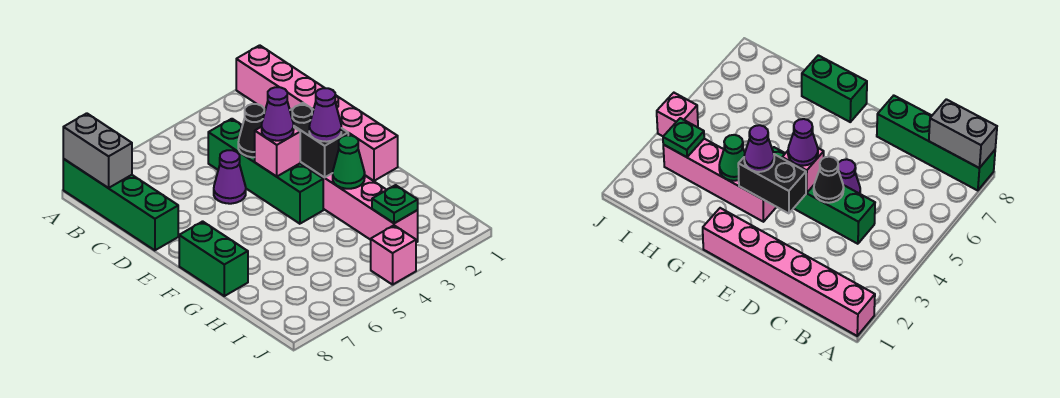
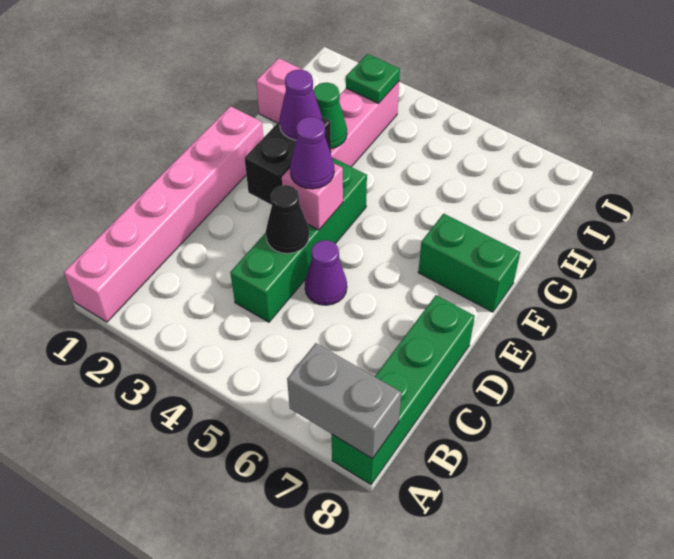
grey brick A8:B8 level 2 -> grey brick A7:A8 level 2
green brick F8:G8 level 1 -> green brick F7:F8 level 1
pink brick J4 level 1 -> pink brick H1 level 1

